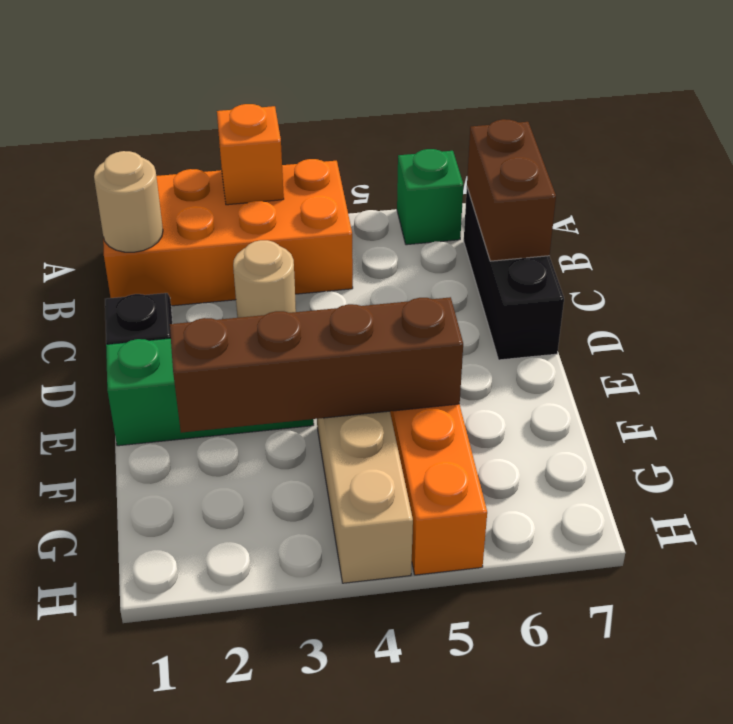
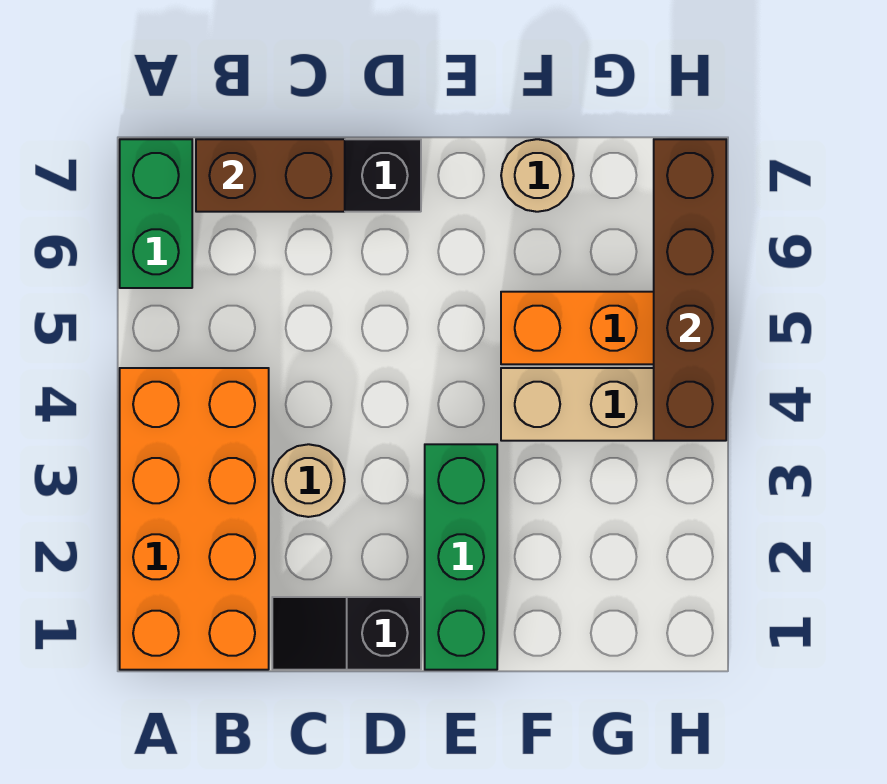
orange brick A3 level 2 -> none
green brick A6 level 1 -> green brick A6:A7 level 1
tan round brick B1 level 2 -> tan round brick F7 level 1
brown brick F2:F5 level 2 -> brown brick H4:H7 level 2

